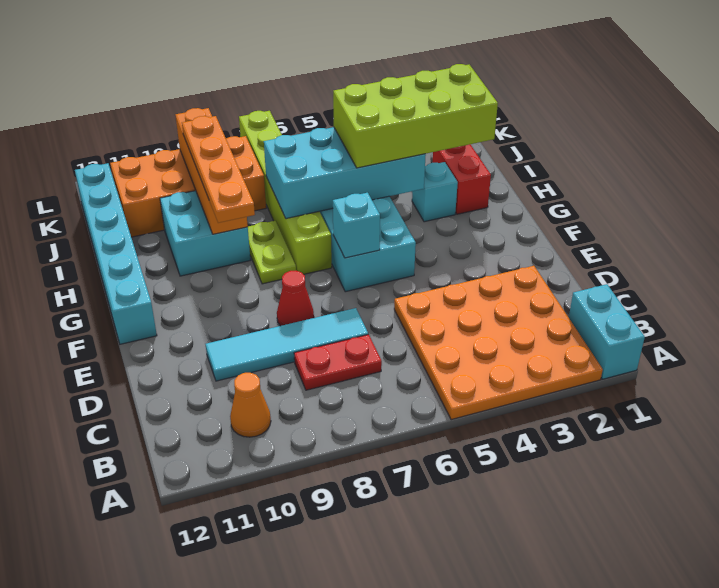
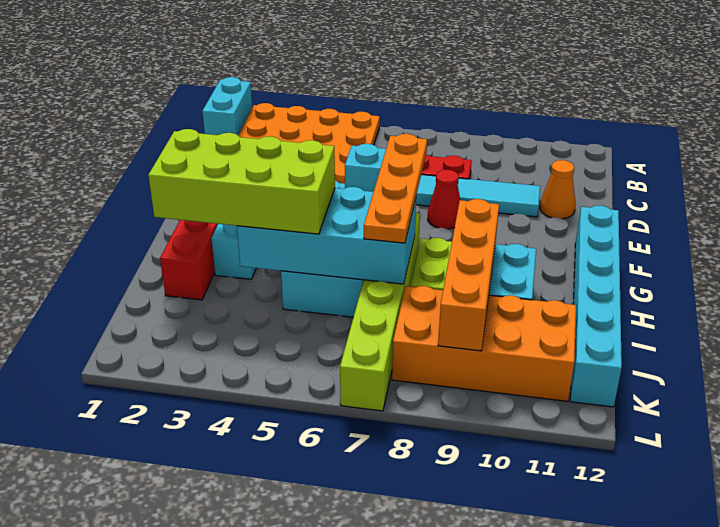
orange cone B10 level 1 -> orange cone D11 level 1
orange plate G9:J9 level 3 -> orange plate F7:I7 level 3

